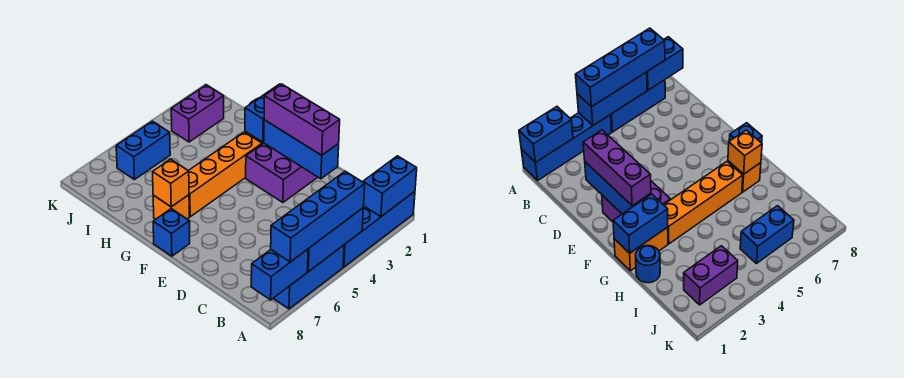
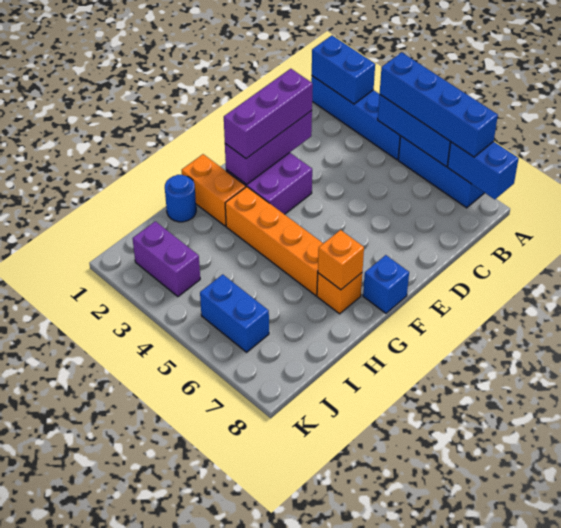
blue brick D2:F2 level 2 -> purple brick D2:F2 level 2
blue brick G1:G2 level 2 -> none

